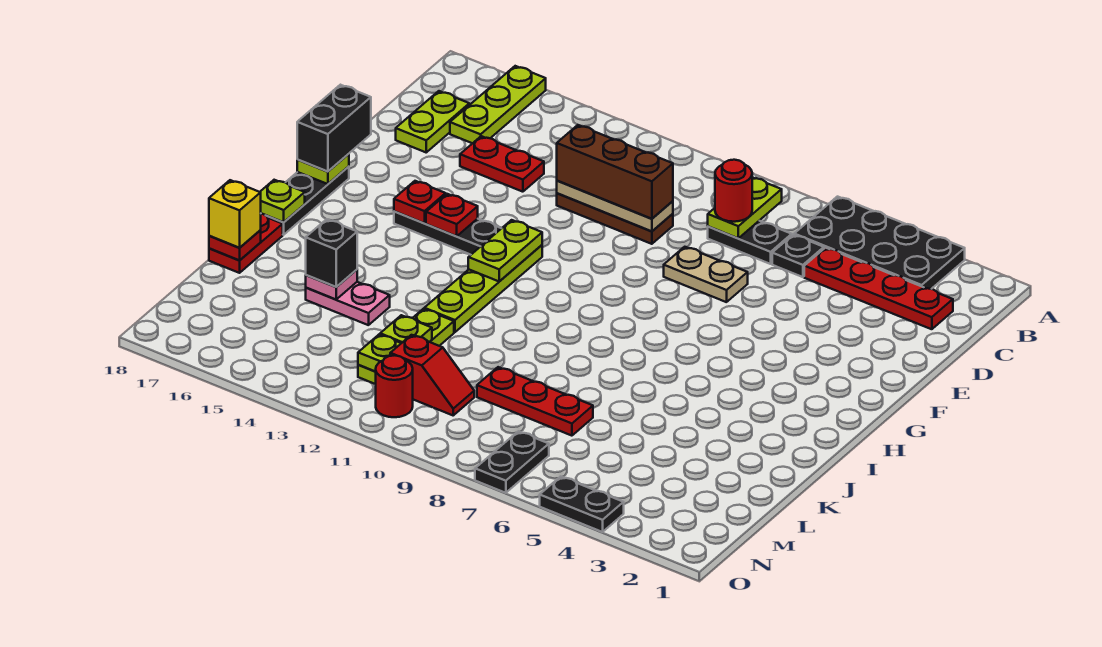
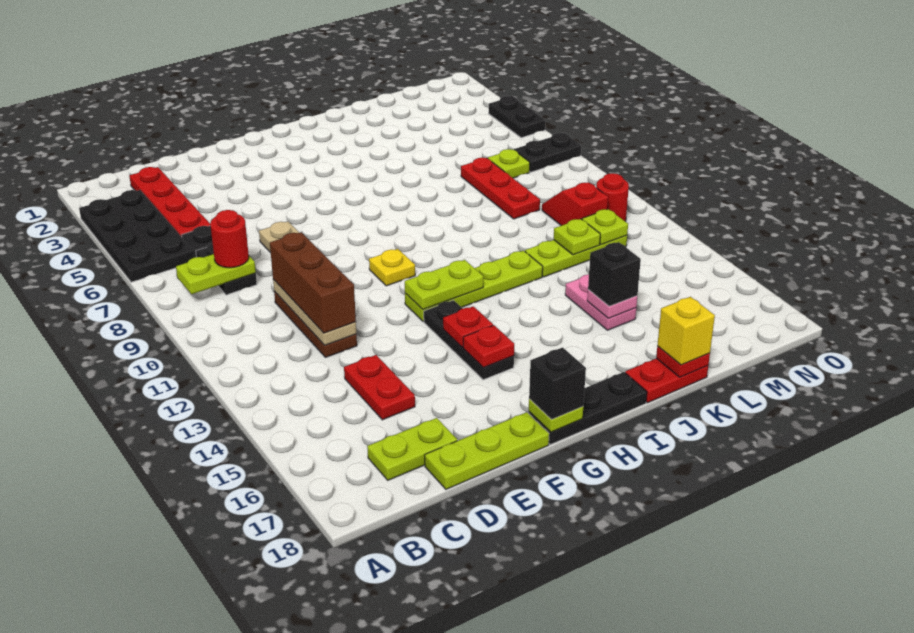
lime plate A16:C16 level 1 -> lime plate D18:F18 level 1
black brick F18:G18 level 3 -> black brick G18 level 3
none -> yellow plate G10 level 1
lime plate I18 level 2 -> lime plate M7 level 1

